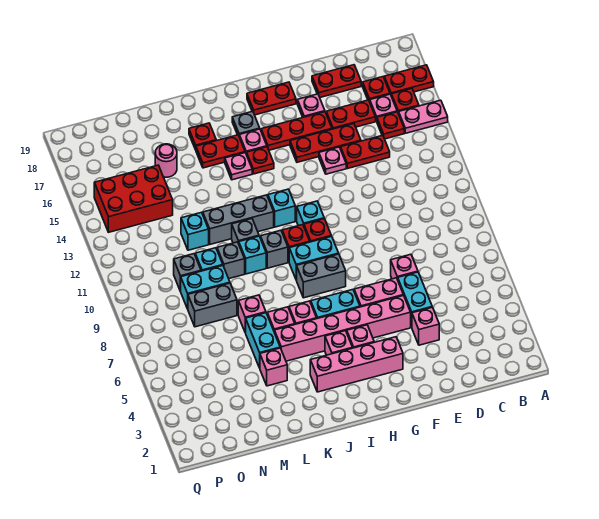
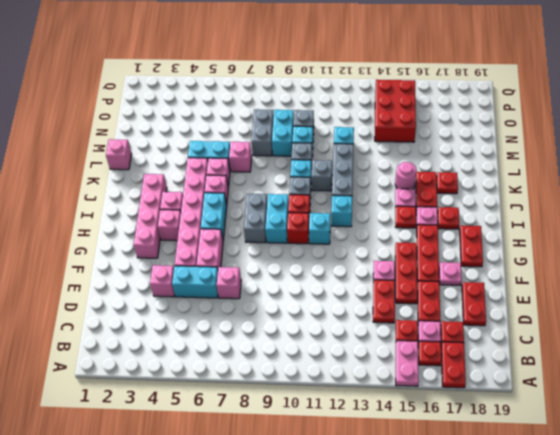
grey plate I17 level 1 -> red plate I17 level 1
pink brick L4 level 1 -> pink brick L1 level 1
pink round brick M16 level 1 -> pink round brick K15 level 1

